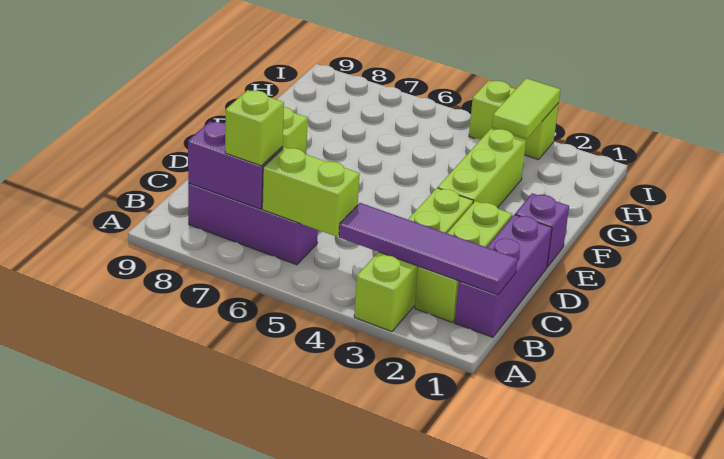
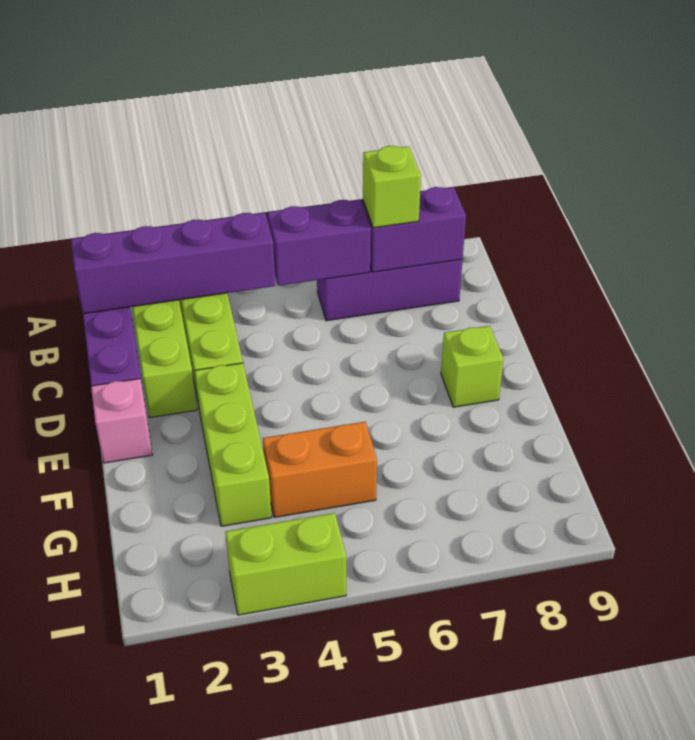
purple tile B1:B4 level 2 -> purple brick B1:B4 level 2
lime brick B5:B6 level 2 -> purple brick B5:B6 level 2
purple brick E1 level 1 -> pink brick E1 level 1
none -> orange brick G4:G5 level 1
lime tile H3:I3 level 2 -> none

